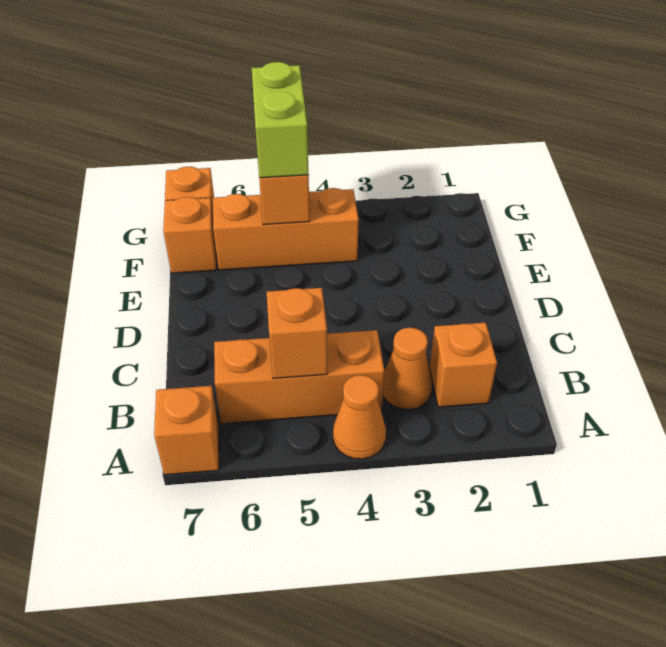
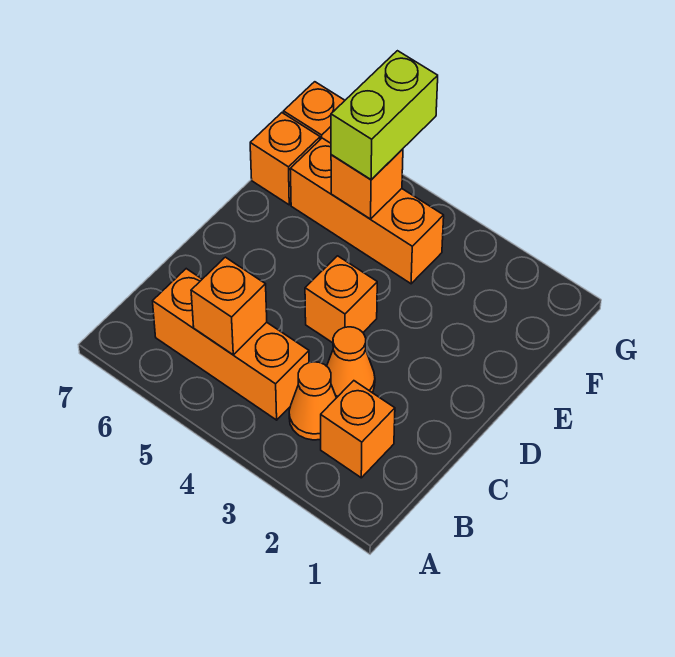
orange cone A4 level 1 -> orange cone C3 level 1
orange brick A7 level 1 -> orange brick D4 level 1

